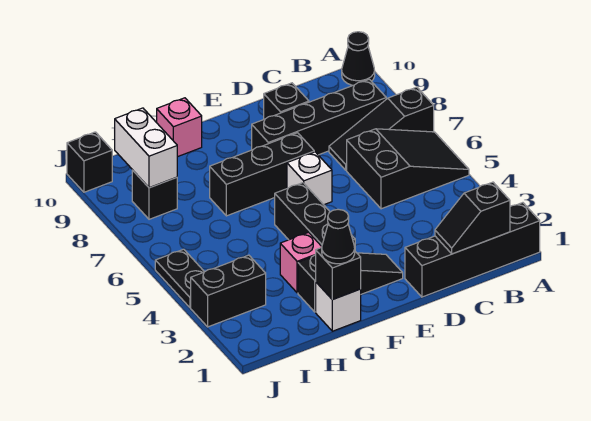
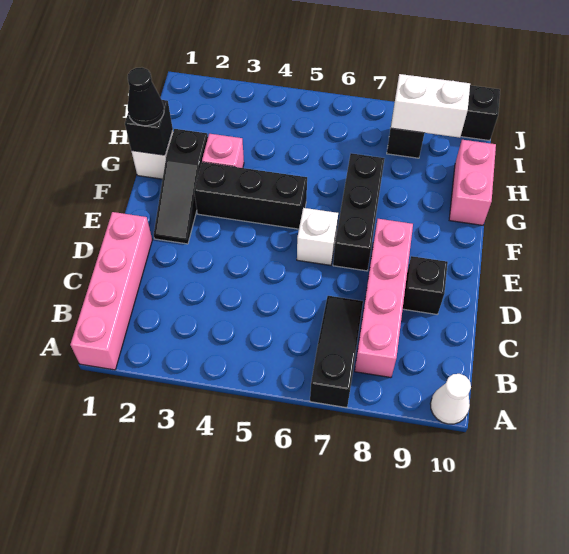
black brick A1:D1 level 1 -> pink brick A1:D1 level 1
black slope A5:C6 level 1 top C -> none
black cone A10 level 1 -> white cone A10 level 1
black slope B1:C1 level 2 top B -> none
black brick B8:E8 level 1 -> pink brick B8:E8 level 1
pink brick G10 level 1 -> pink brick G10:H10 level 1
black brick I3:J3 level 1 -> none
black plate J4:J5 level 1 -> none

